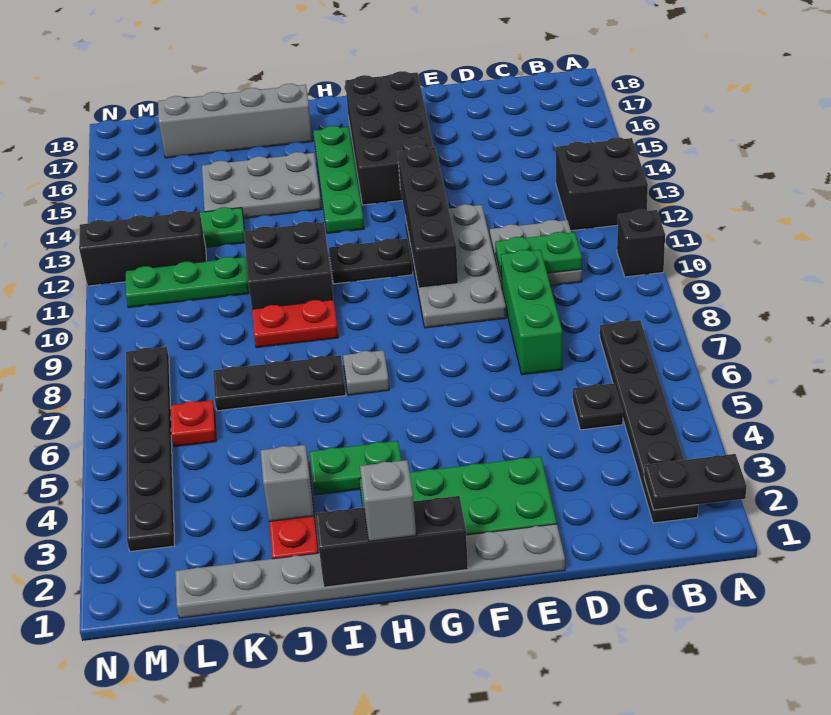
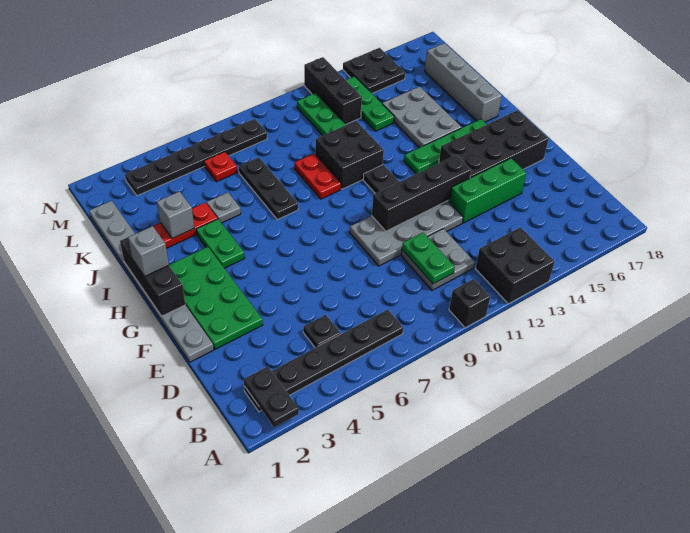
green brick D7:D9 level 1 -> green brick E13:E15 level 1
grey plate H7 level 1 -> grey plate J5 level 1
none -> black plate M14:N15 level 1

